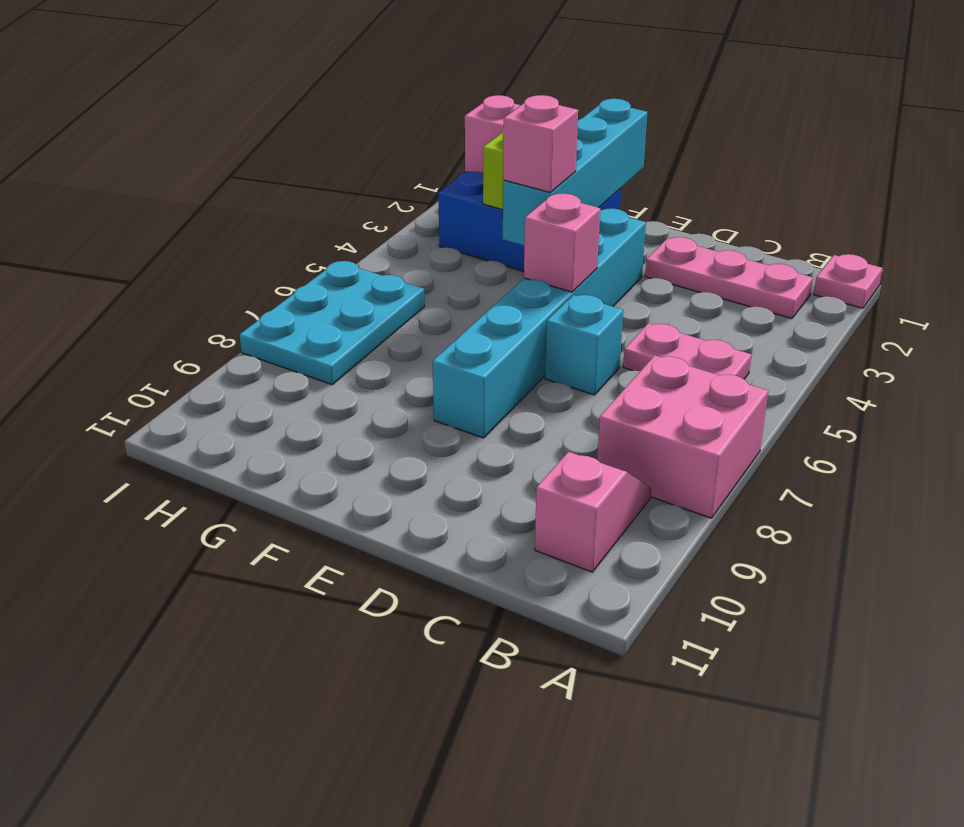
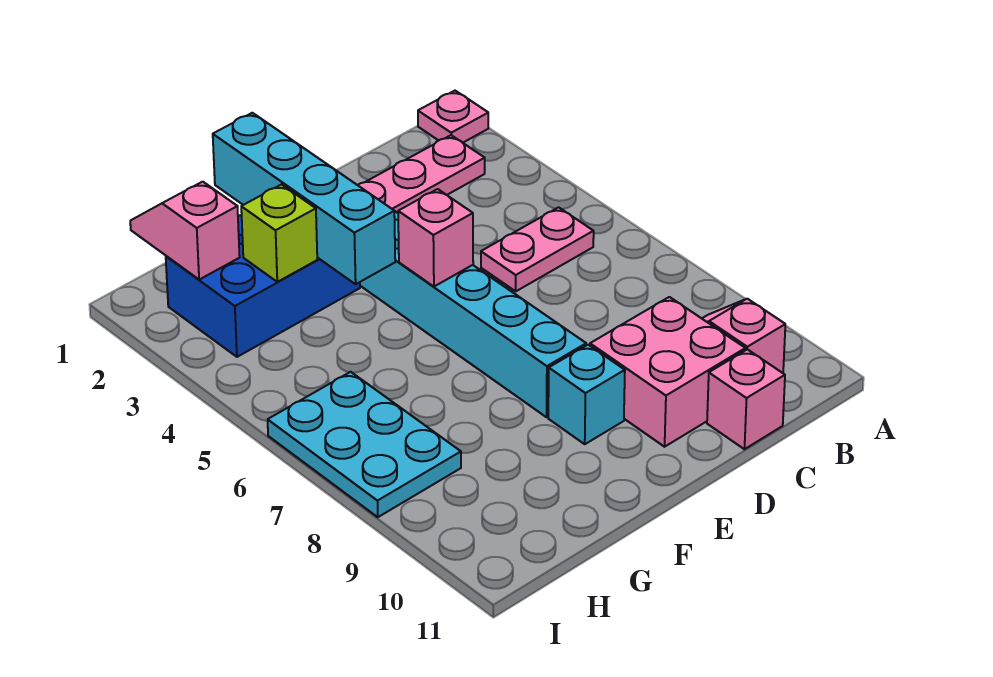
pink brick A7:B8 level 1 -> pink brick C9:D10 level 1
cyan brick D6 level 1 -> cyan brick E9 level 1
pink brick F4 level 3 -> pink brick C11 level 1

